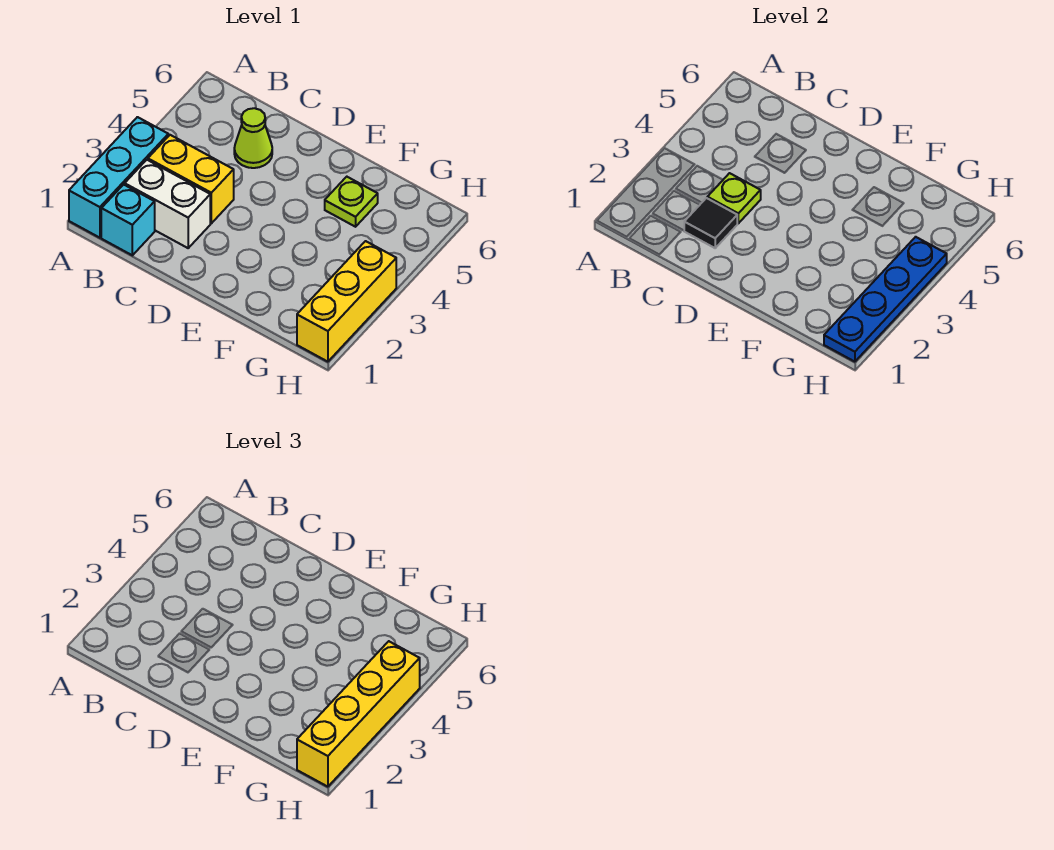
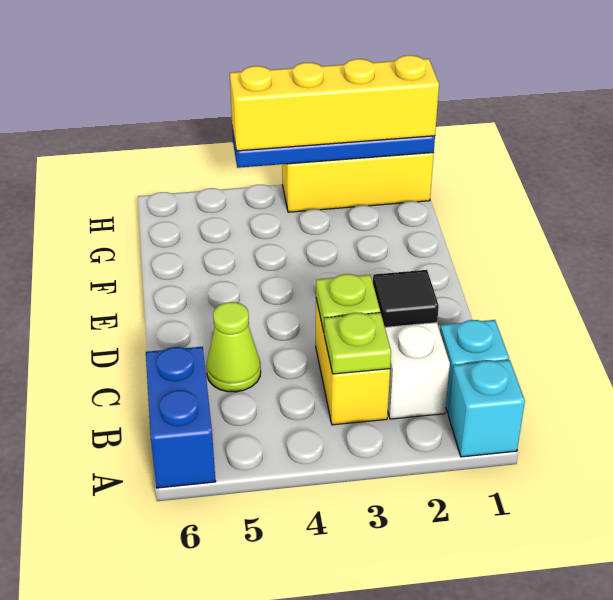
cyan brick A1:A3 level 1 -> cyan brick A1 level 1
none -> blue brick A6:B6 level 1
lime plate F5 level 1 -> lime plate B3 level 2

